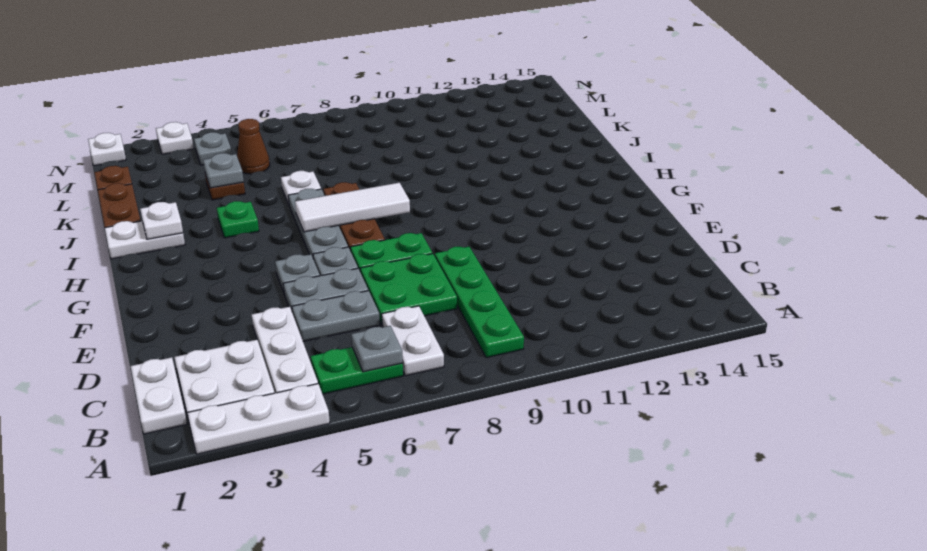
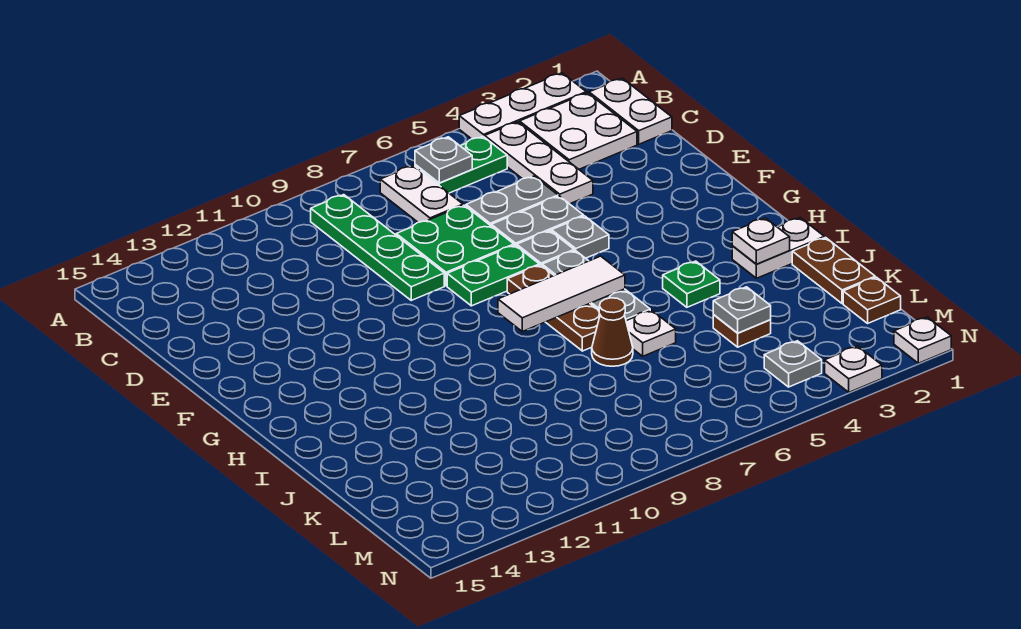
brown cone L5 level 1 -> brown cone J7 level 1

